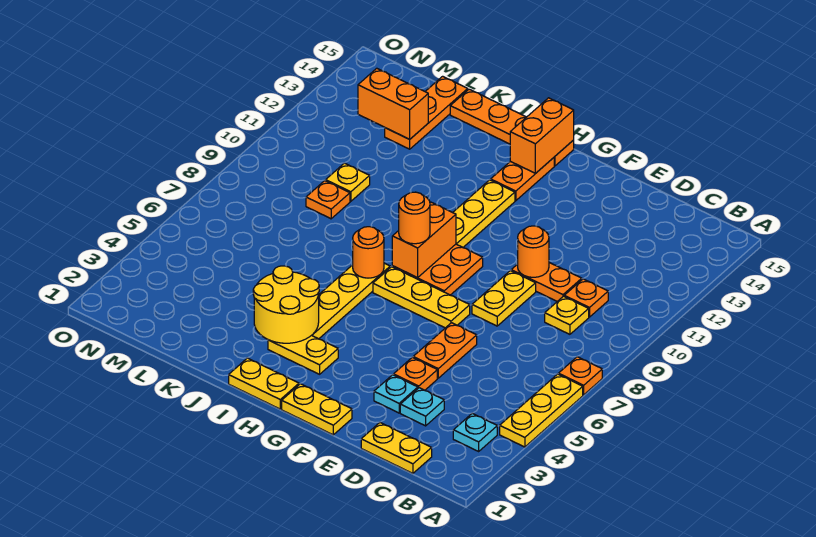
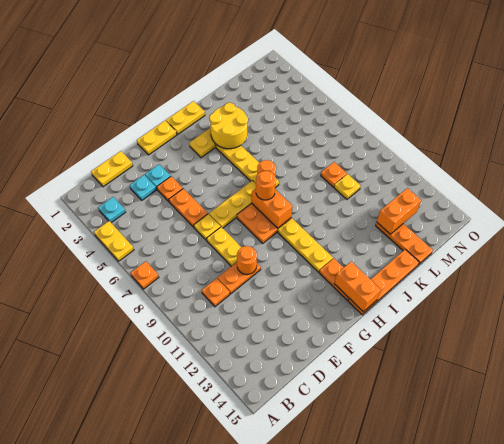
yellow plate A4:A6 level 1 -> yellow plate A4:A5 level 1
yellow plate C9 level 1 -> yellow plate E7 level 1

